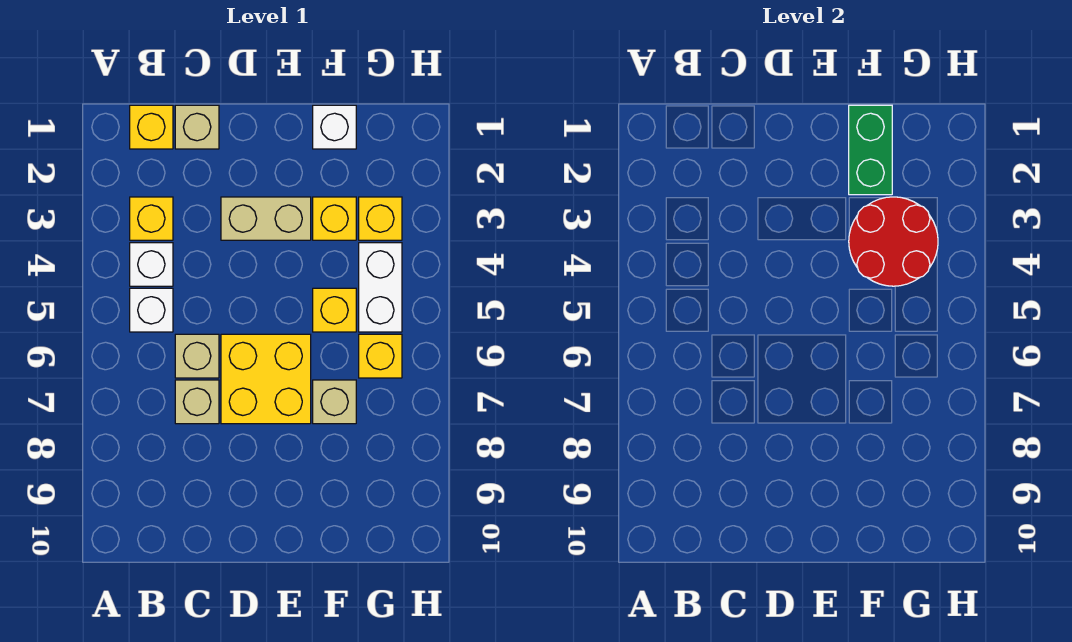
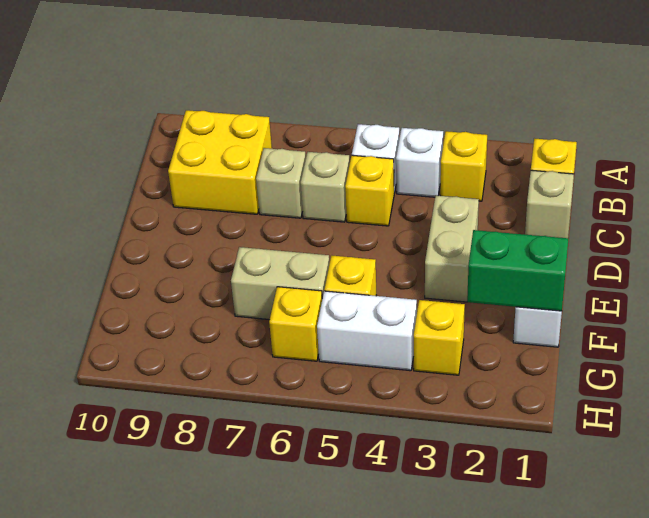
yellow brick D6:E7 level 1 -> yellow brick B8:C9 level 1
yellow brick F3 level 1 -> yellow brick C5 level 1
red round brick F3:G4 level 2 -> none
tan brick F7 level 1 -> tan brick F6:F7 level 1

